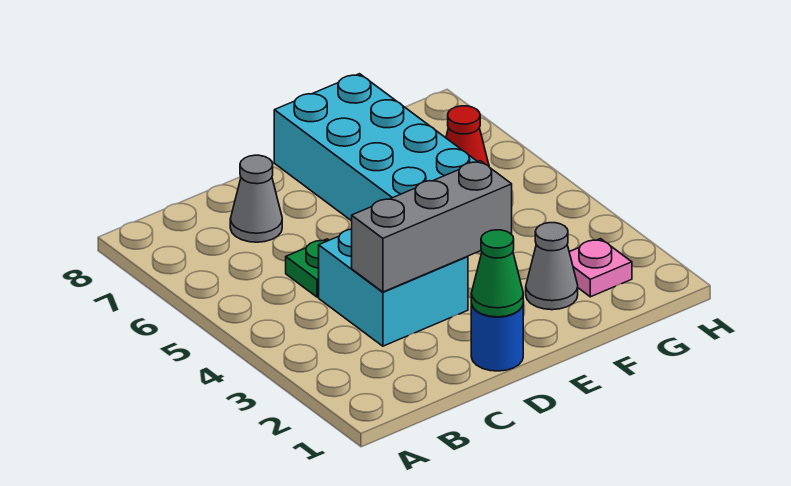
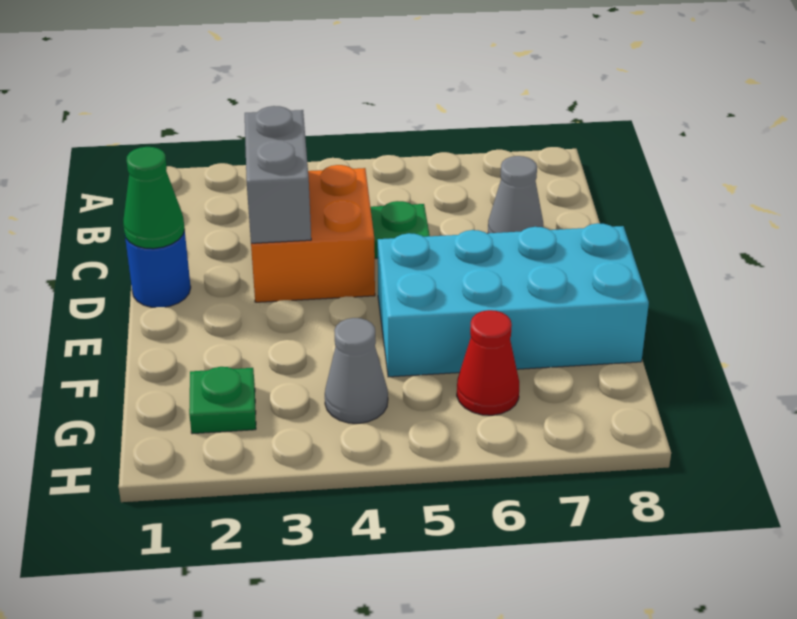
cyan brick C3:D4 level 1 -> orange brick C3:D4 level 1
grey brick C3:E3 level 2 -> grey brick C3:D3 level 2
grey cone F2 level 1 -> grey cone G4 level 1
pink plate G2 level 1 -> green plate G2 level 1

